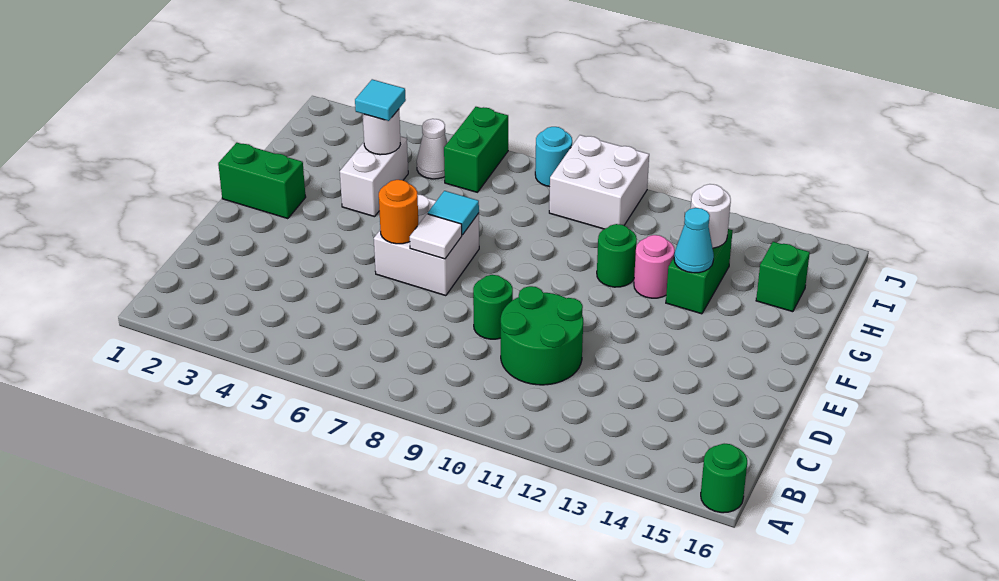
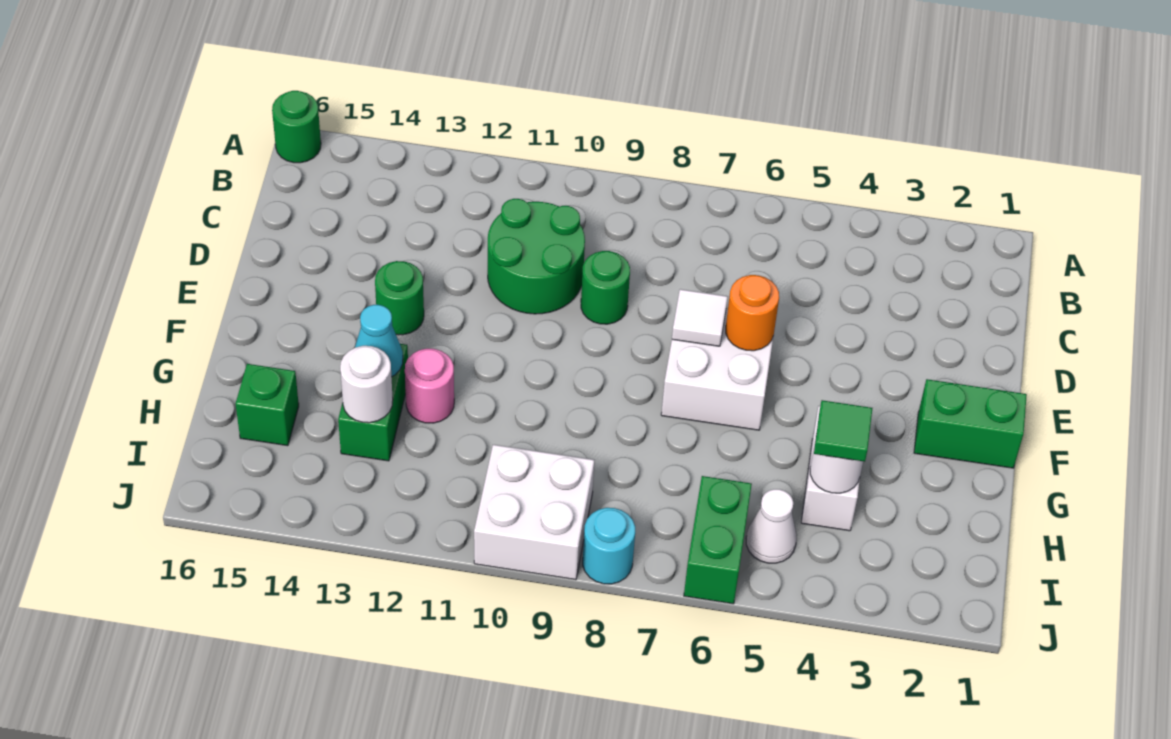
cyan tile F7 level 2 -> none
green round brick G11 level 1 -> green round brick E13 level 1
cyan tile H4 level 3 -> green tile H4 level 3

